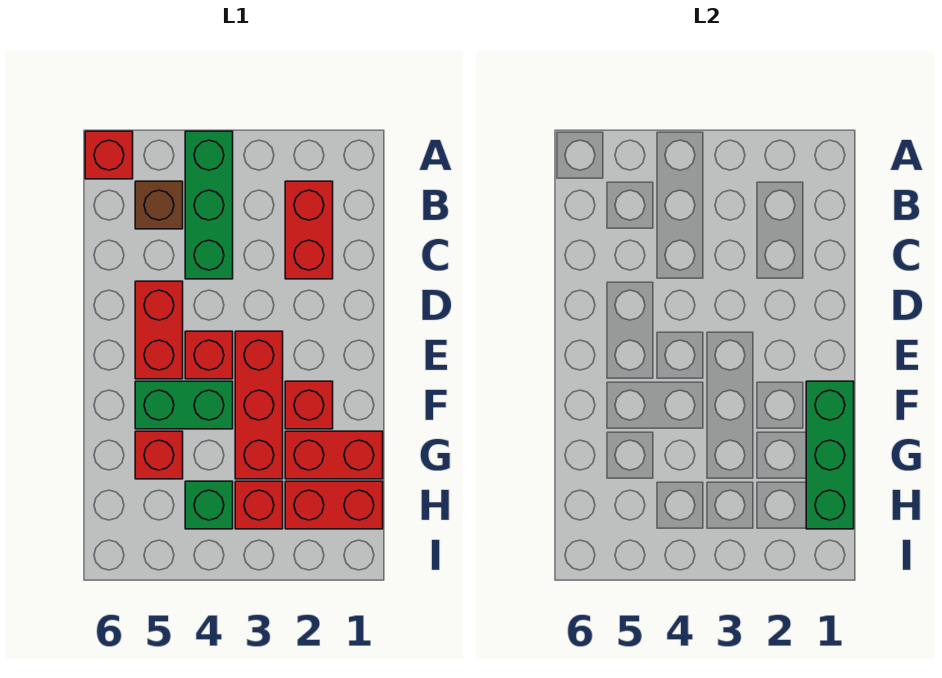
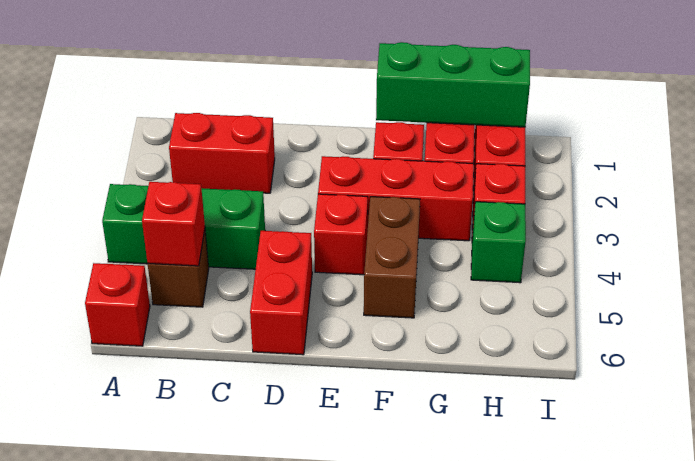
red brick D5:E5 level 1 -> red brick D5:D6 level 1
green brick F4:F5 level 1 -> brown brick F4:F5 level 1
red brick G5 level 1 -> red brick B5 level 2

